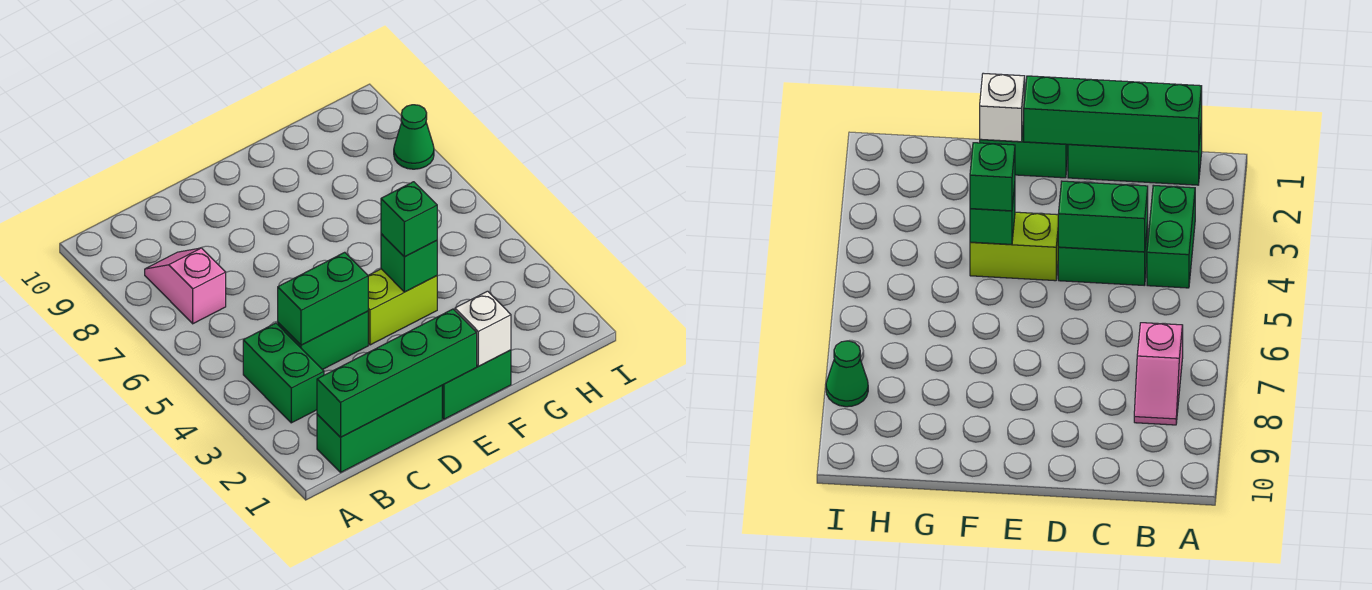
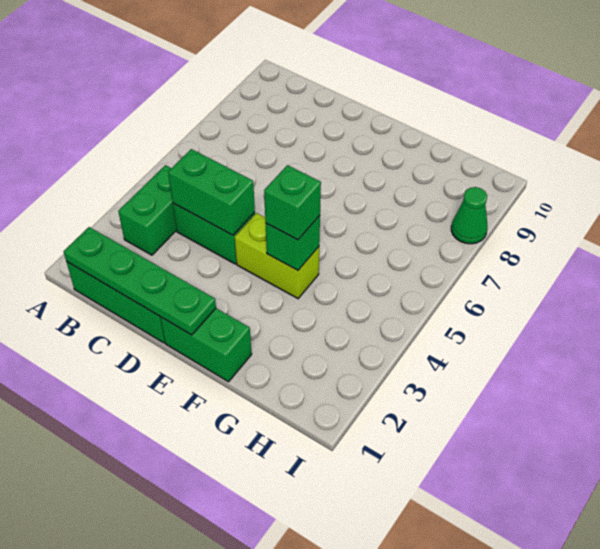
green brick B1:E1 level 2 -> green plate B1:E1 level 2
pink slope B7:B8 level 1 top 7 -> none
white brick F1 level 2 -> none

